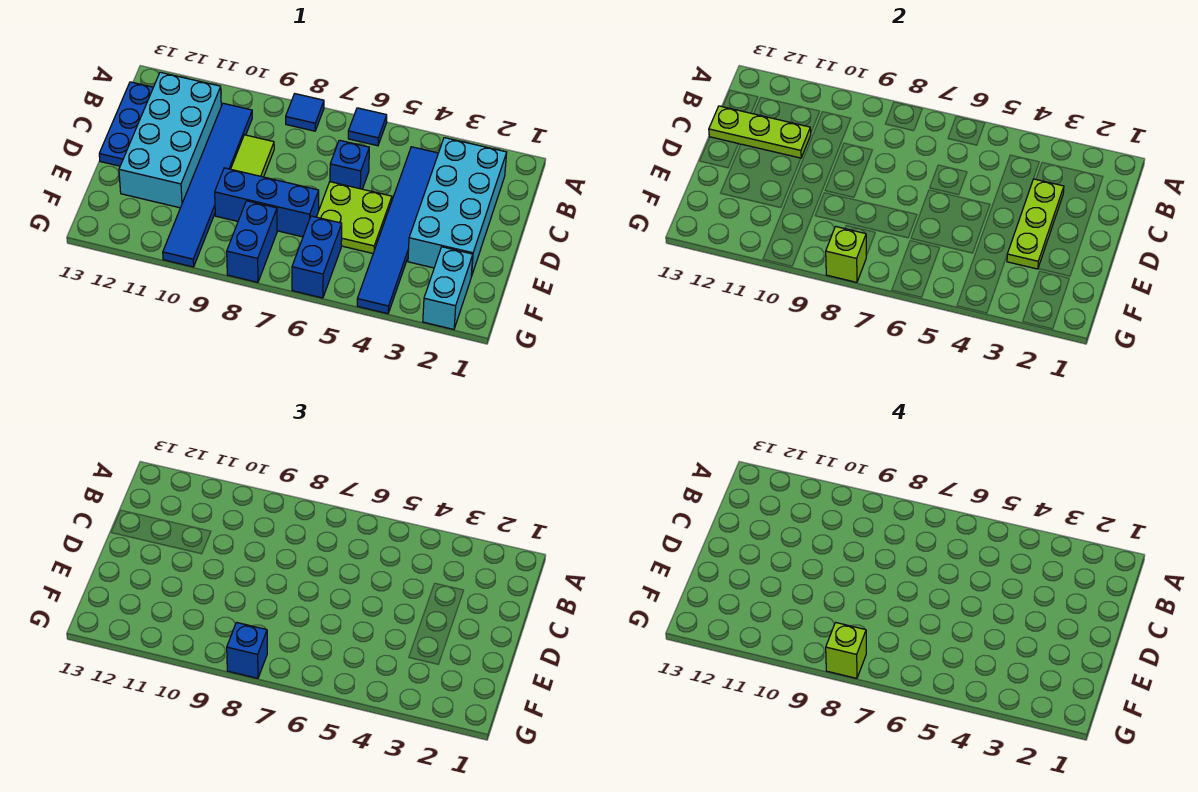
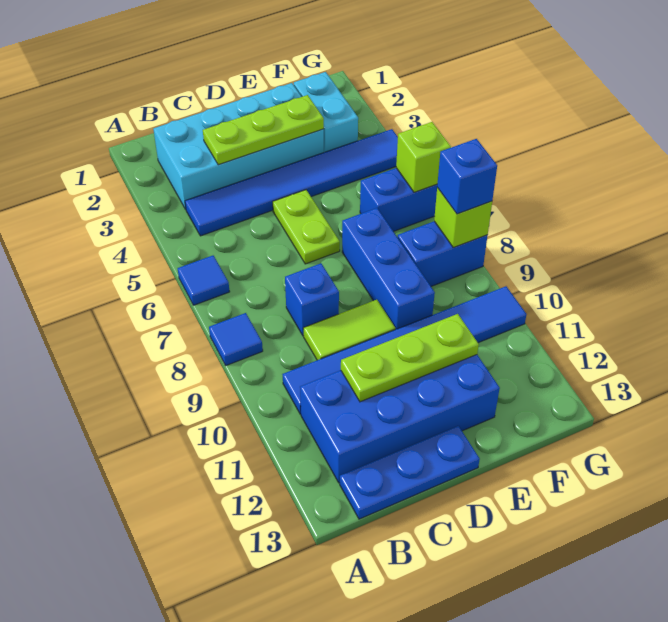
cyan brick B11:E12 level 1 -> blue brick B11:E12 level 1
blue brick C6 level 1 -> blue brick C8 level 1
lime plate C11:C13 level 2 -> lime plate C11:E11 level 2
lime plate D5:E6 level 1 -> lime plate D5:D6 level 1
cyan brick F2:G2 level 1 -> cyan brick F2:F3 level 1
lime brick G8 level 4 -> lime brick G6 level 2

